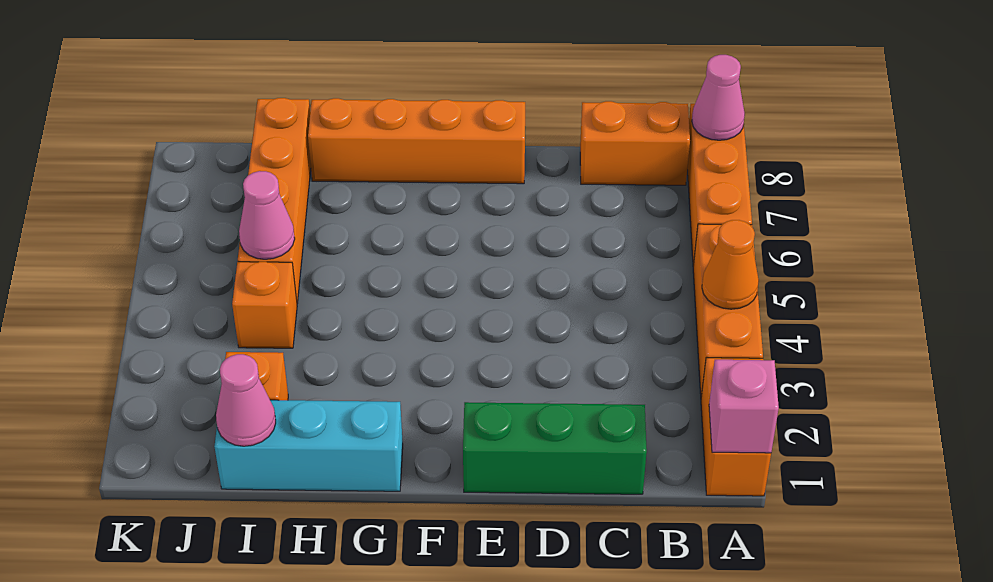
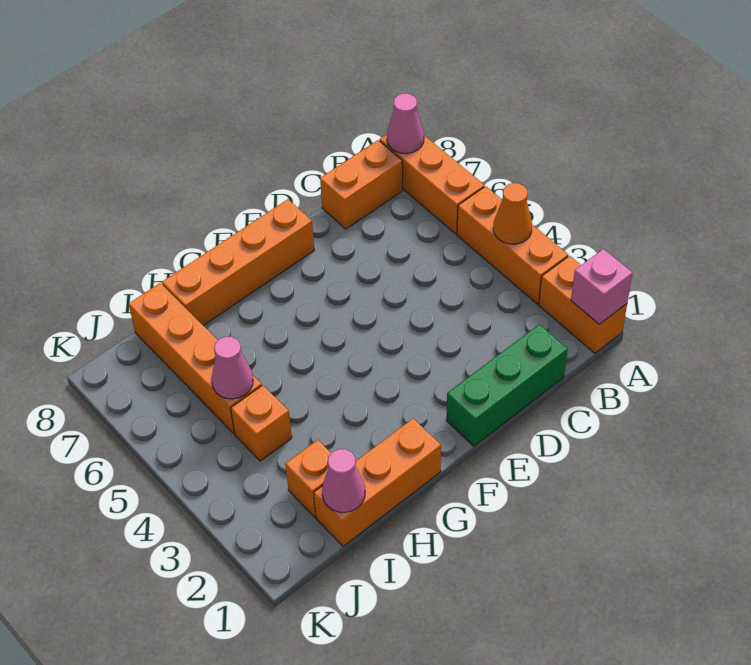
cyan brick G1:I1 level 1 -> orange brick G1:I1 level 1

